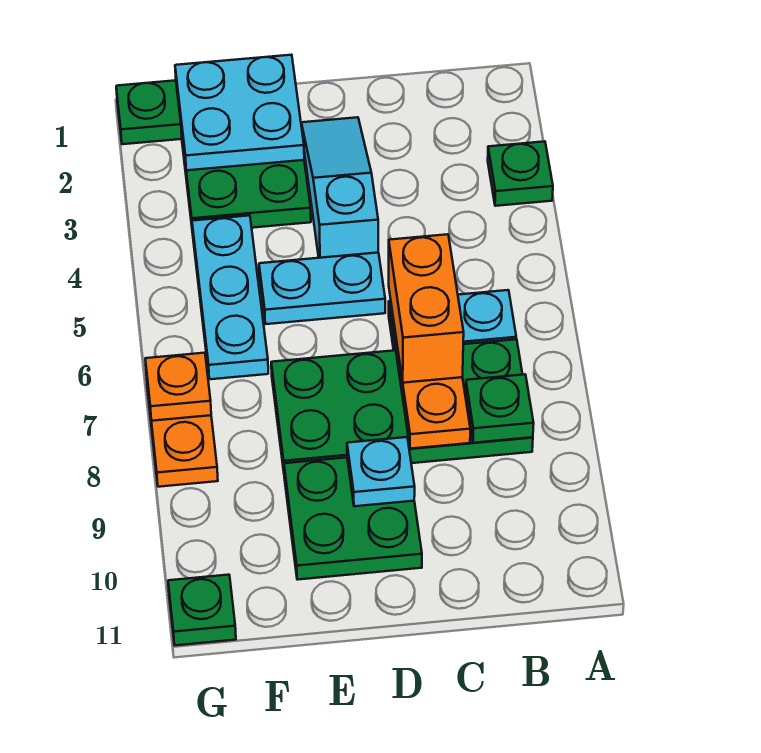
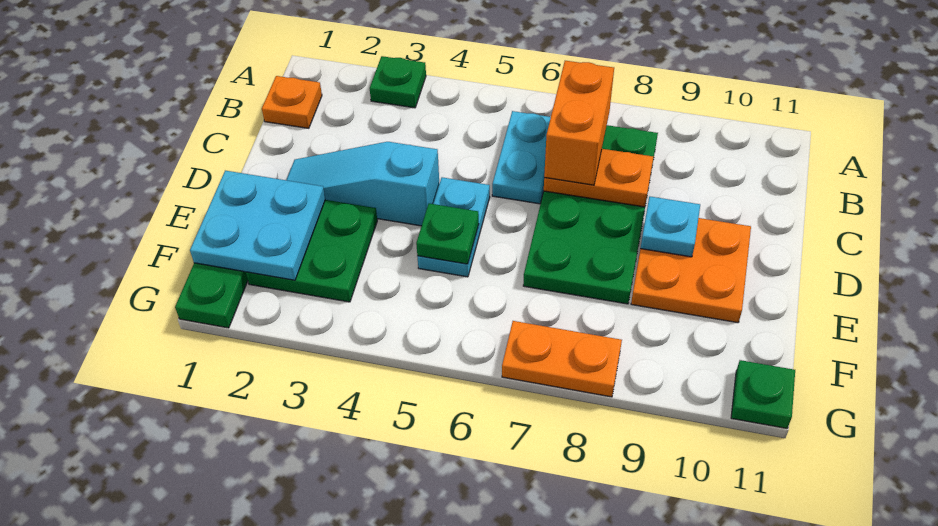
green plate B8 level 2 -> green plate E5 level 2
orange brick C6:C7 level 3 -> orange brick B7:C7 level 3
green plate D9:E10 level 1 -> orange plate D9:E10 level 1
cyan plate F4:F6 level 1 -> none
orange plate G7 level 2 -> orange plate B1 level 1

